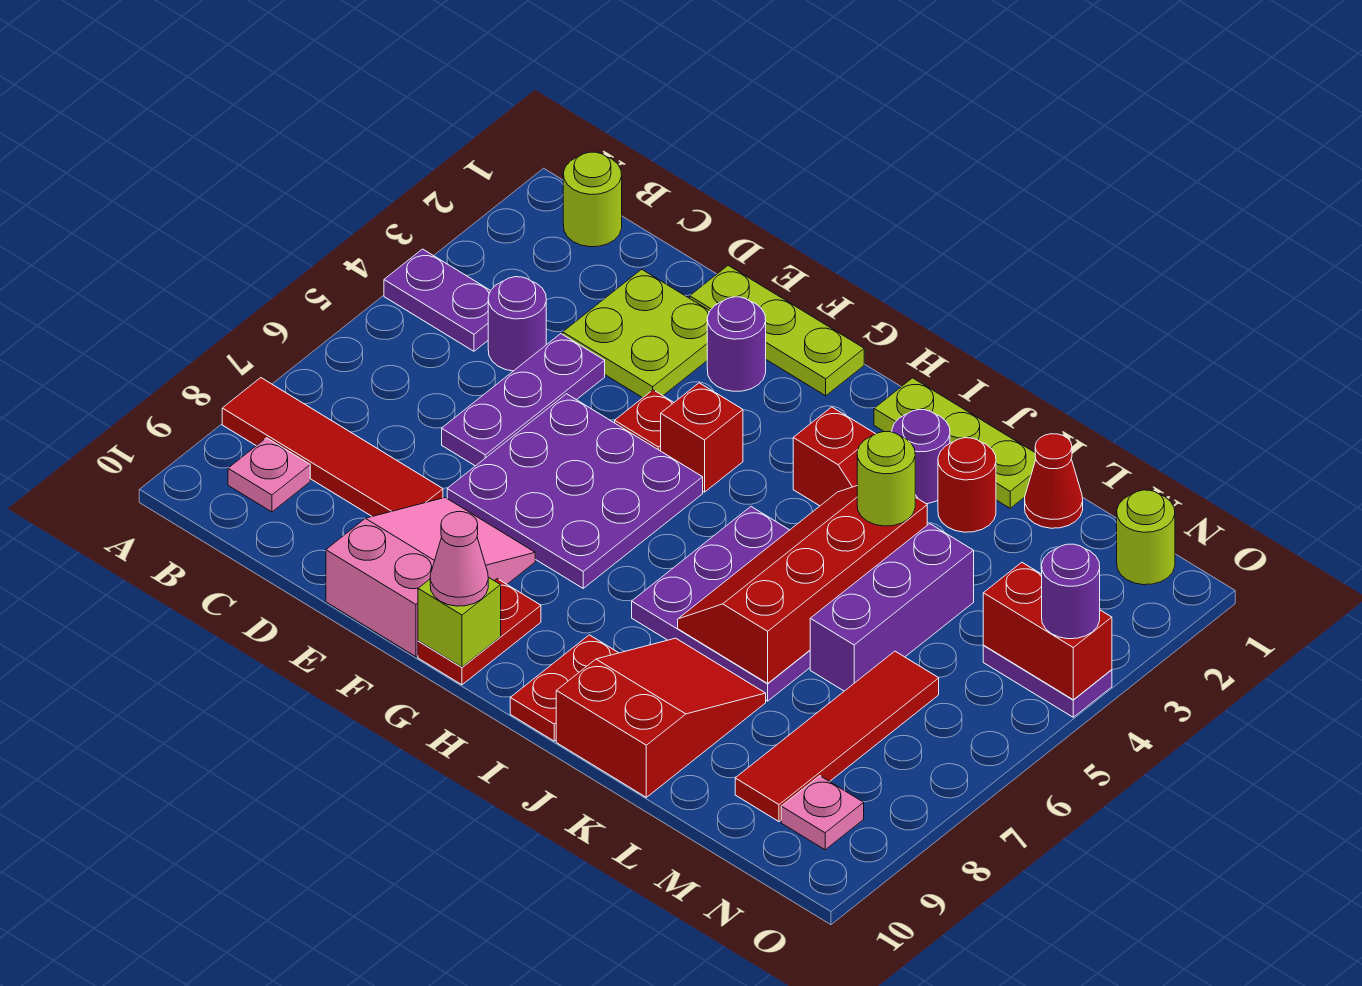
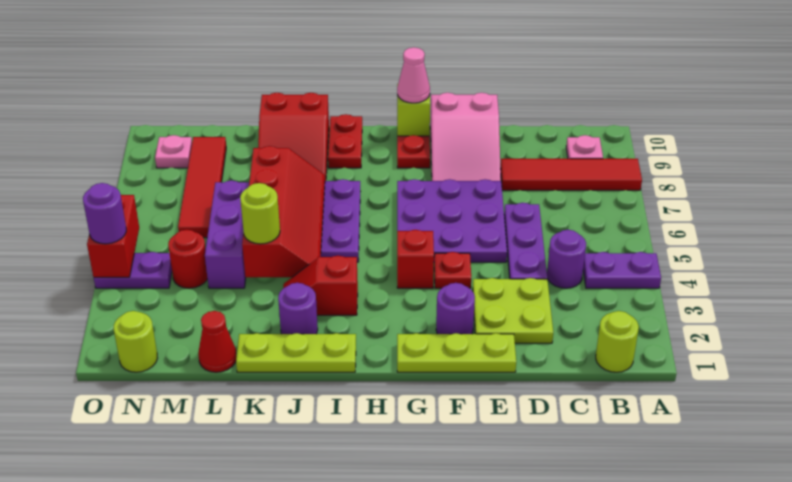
red round brick K2 level 1 -> red round brick M4 level 1
red brick N4:O4 level 2 -> red brick O4:O5 level 2

